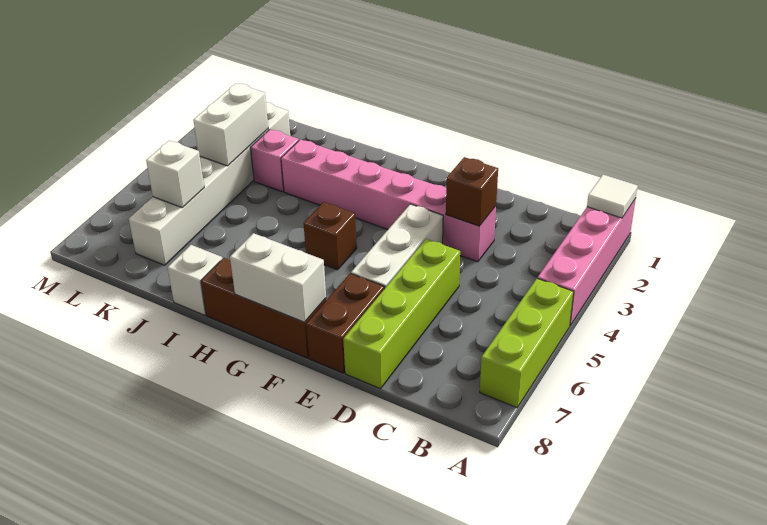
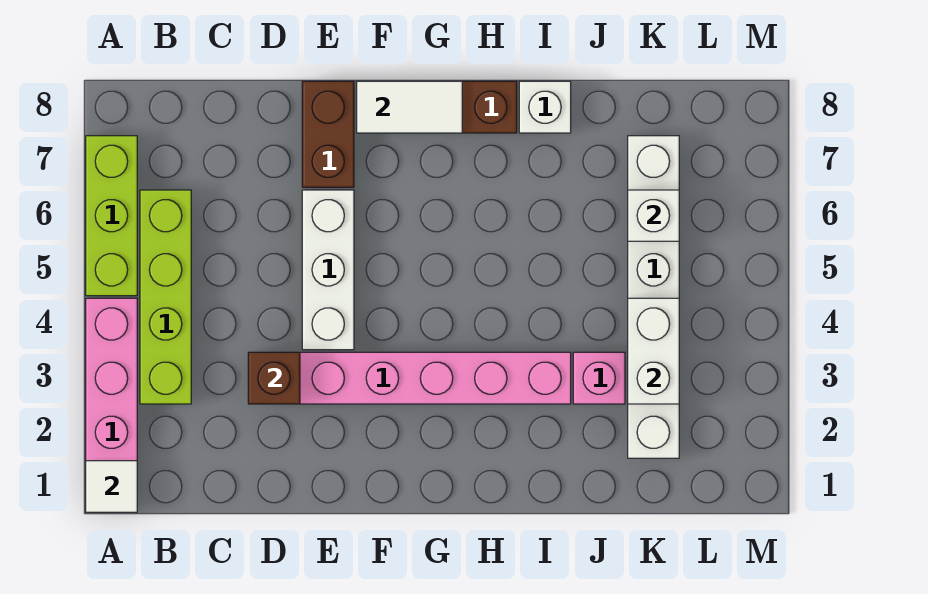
lime brick D5:D8 level 1 -> lime brick B3:B6 level 1
white brick F8:G8 level 2 -> white tile F8:G8 level 2
brown brick G5 level 1 -> none

